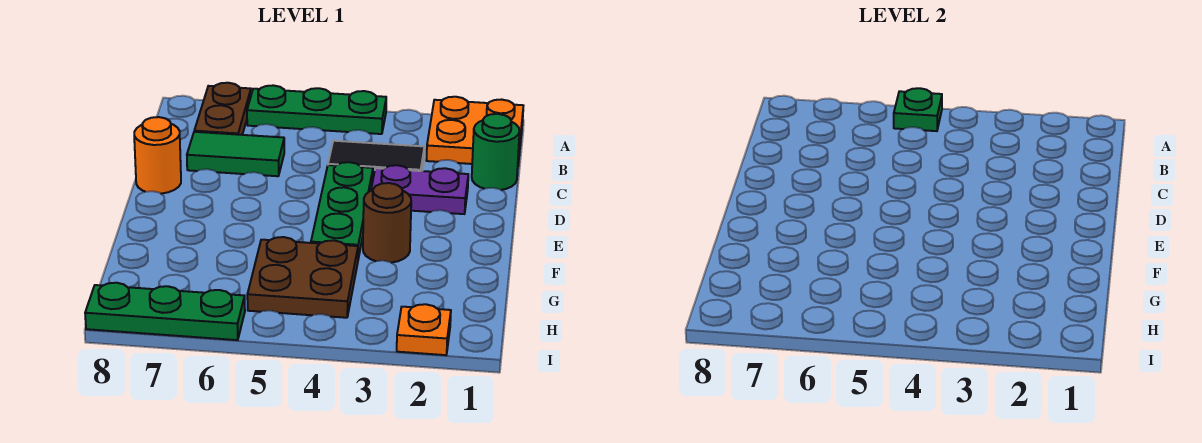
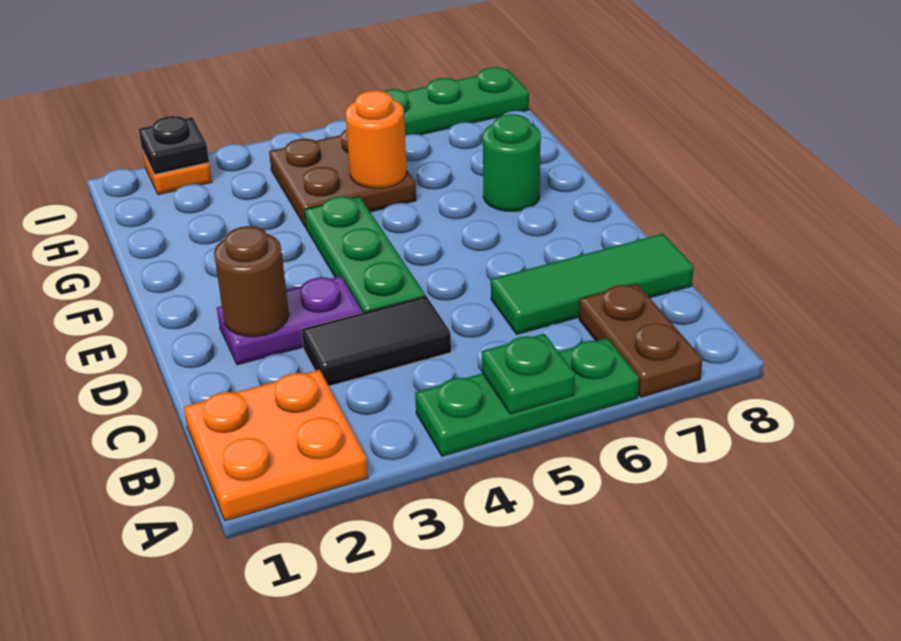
green round brick C1 level 1 -> green round brick F7 level 1
green tile C6:C7 level 1 -> green tile C6:C8 level 1
orange round brick D8 level 1 -> orange round brick G5 level 2
brown round brick F3 level 1 -> brown round brick D2 level 2
none -> black plate I2 level 2

